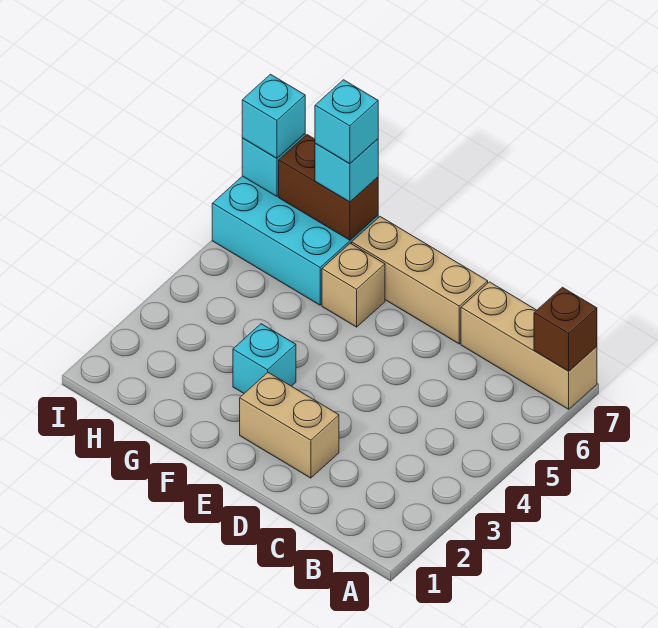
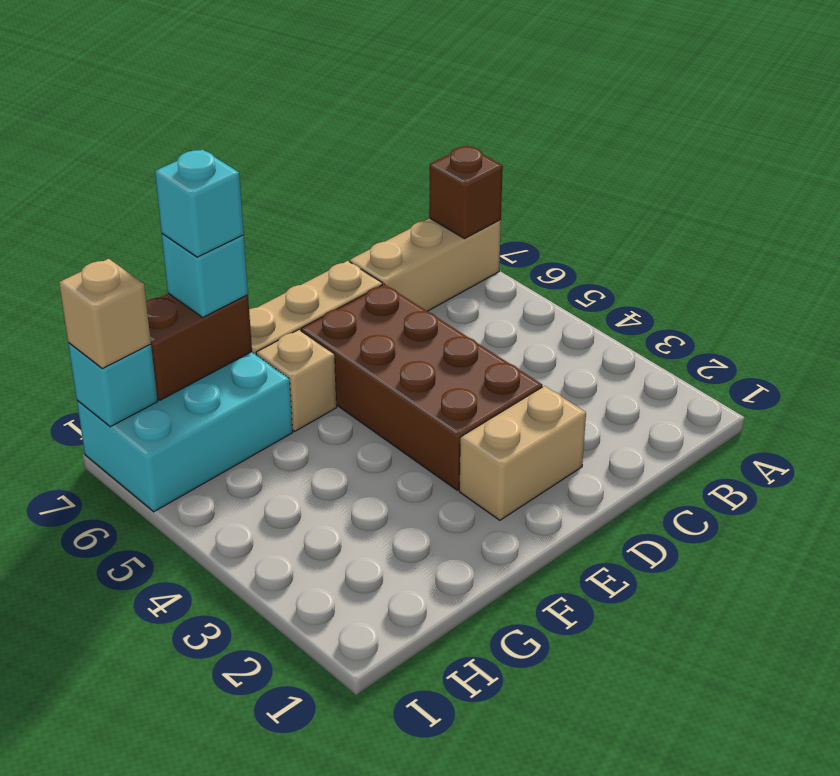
none -> brown brick D3:E6 level 1
cyan brick F3 level 1 -> none
cyan brick I7 level 3 -> tan brick I7 level 3

